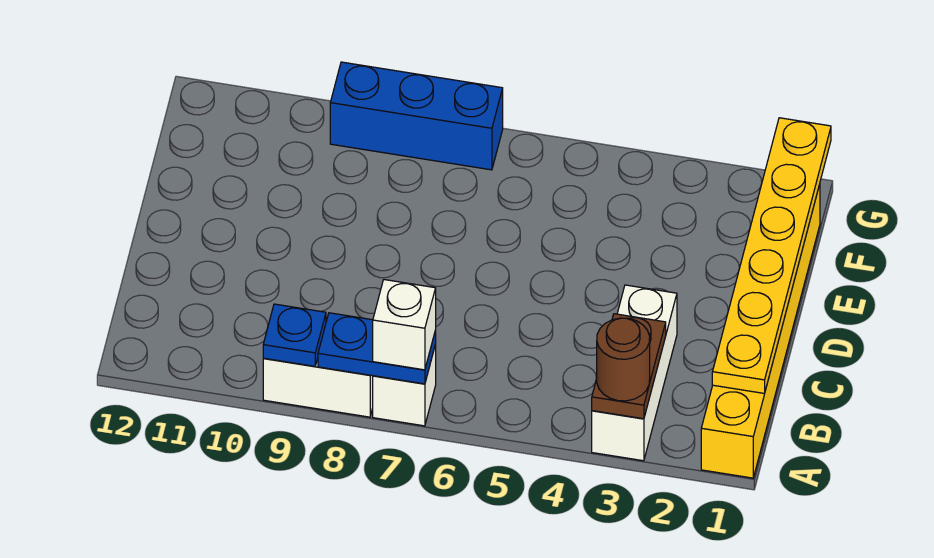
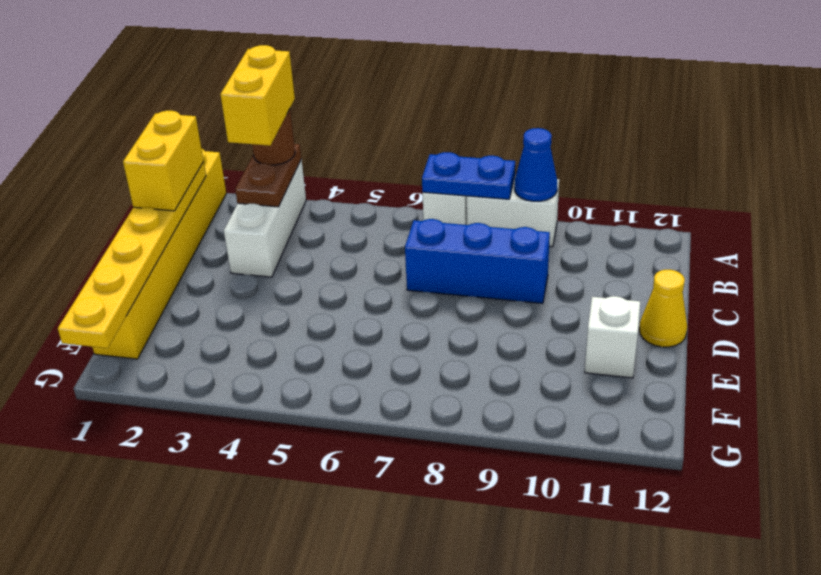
none -> yellow brick A3:B3 level 4
white brick A7 level 3 -> white brick E11 level 1
blue plate A9 level 2 -> blue cone A9 level 2
none -> yellow brick B1:C1 level 3
none -> yellow cone D12 level 1
blue brick G7:G9 level 1 -> blue brick C7:C9 level 1

